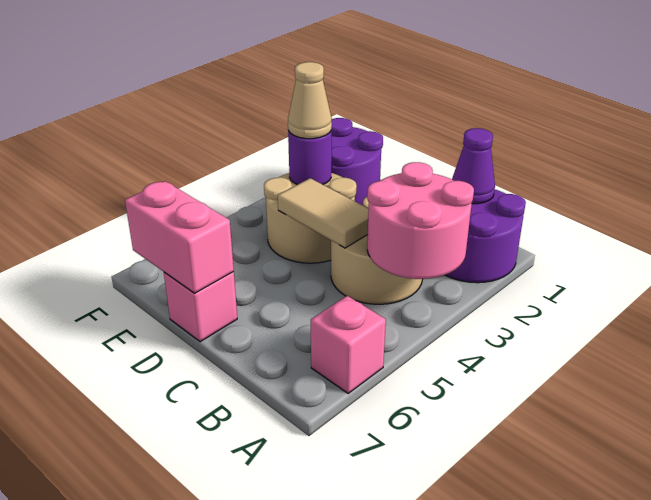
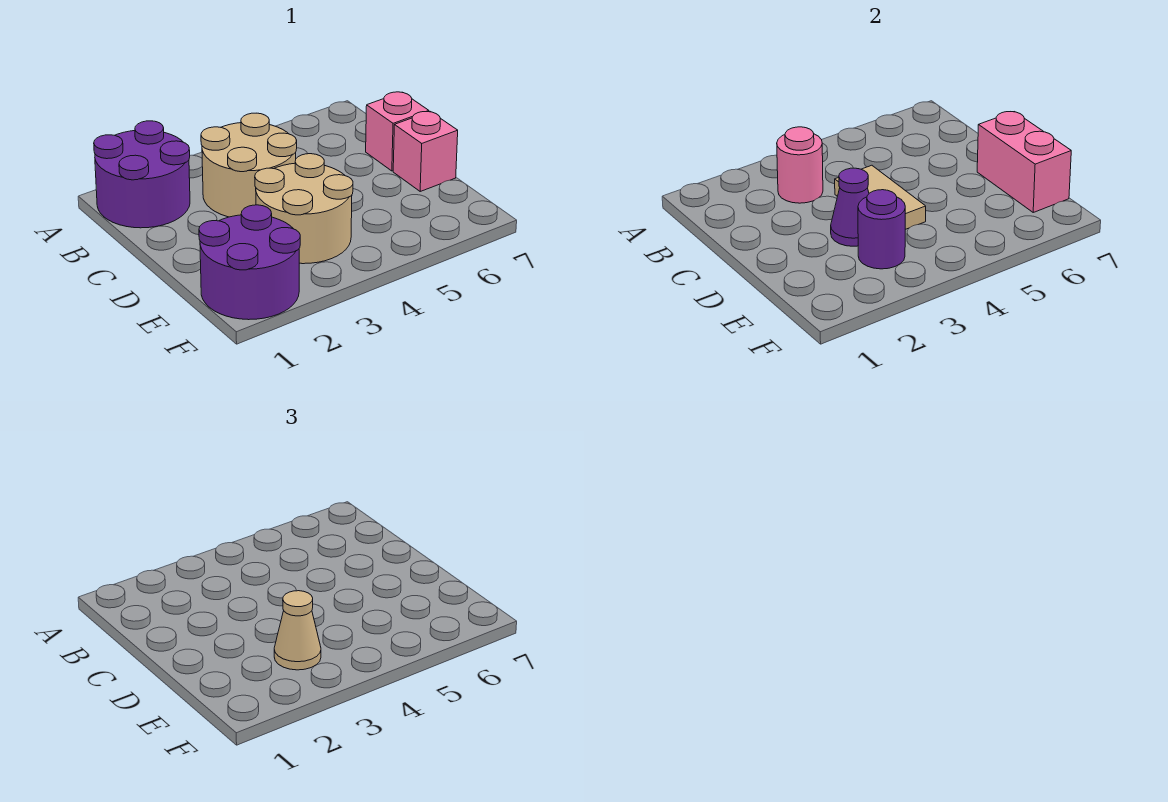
pink round brick A3:B4 level 2 -> pink round brick B3 level 2
pink brick A6 level 1 -> pink brick C7 level 1
purple cone B1 level 2 -> purple cone D3 level 2

